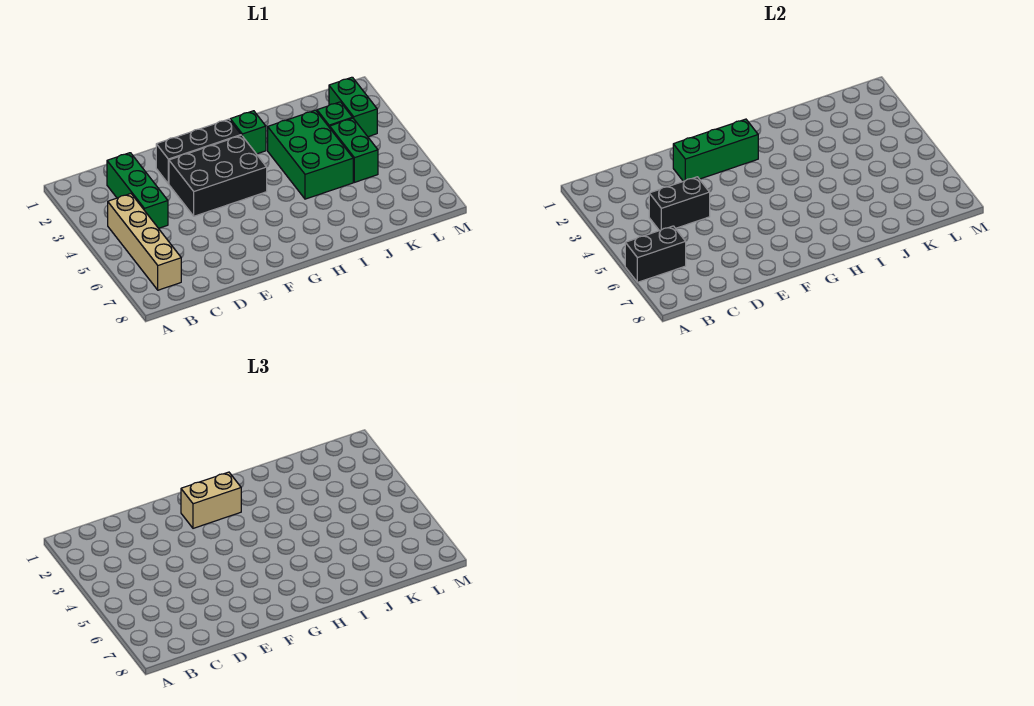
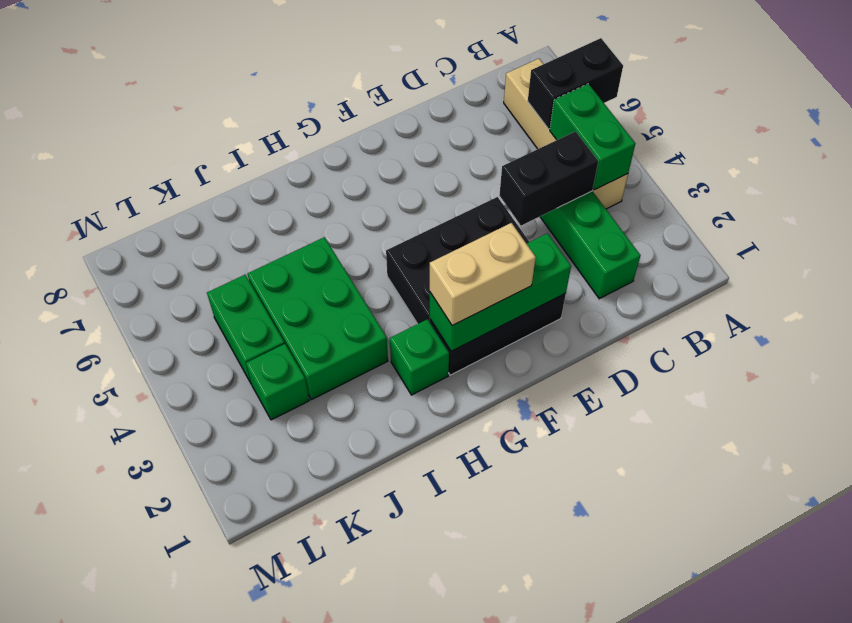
green brick L2:L3 level 1 -> green brick B4:B5 level 2

